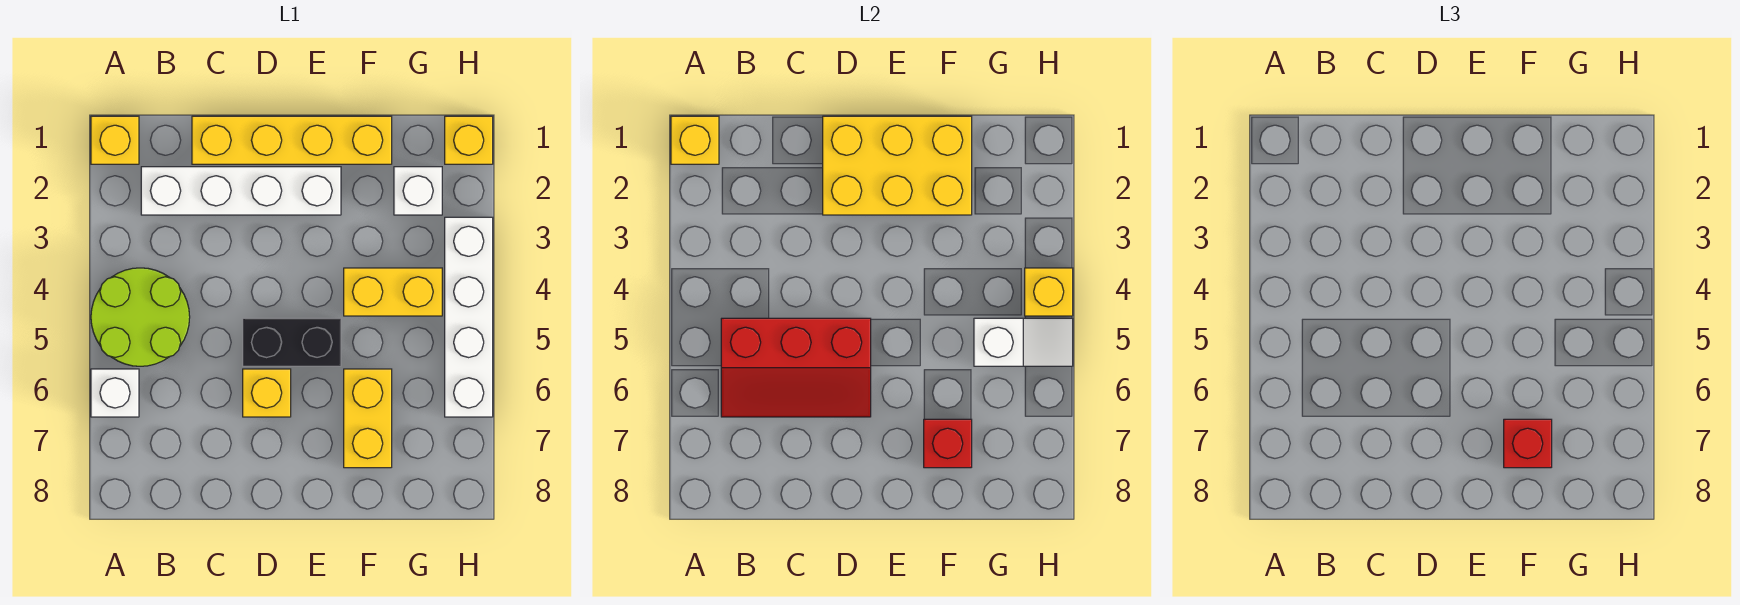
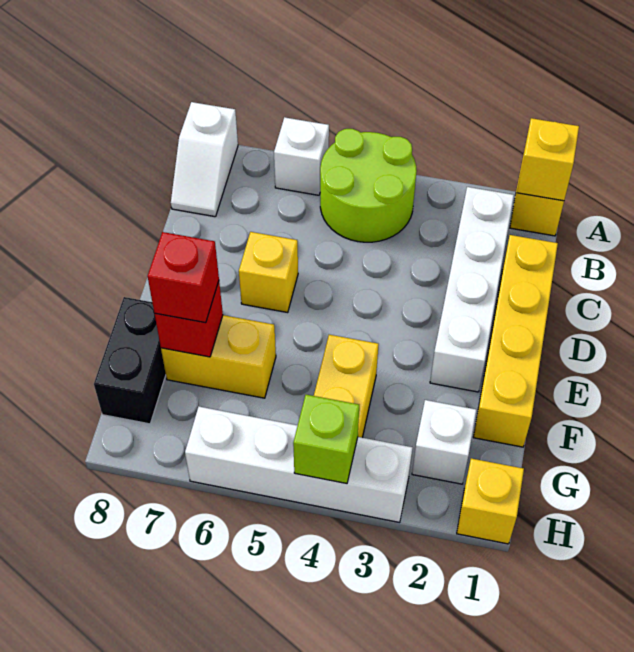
red slope B5:D6 level 2 top 5 -> none
yellow brick D1:F2 level 2 -> none
black brick D5:E5 level 1 -> black brick F8:G8 level 1
white slope G5:H5 level 2 top G -> white slope A8:B8 level 1 top A
yellow brick H4 level 2 -> lime brick H4 level 2

